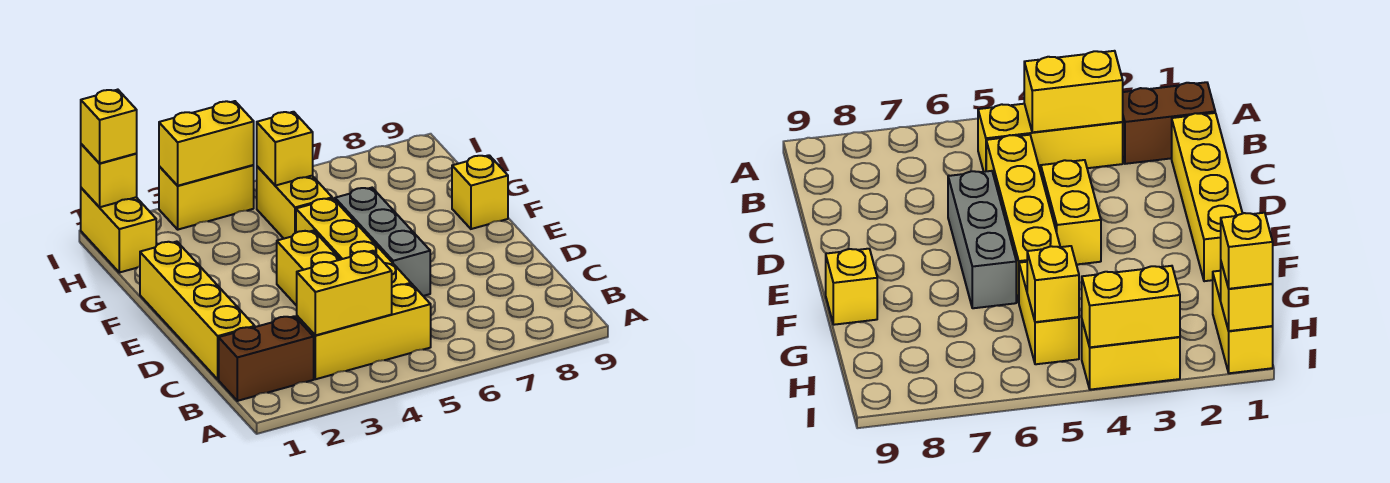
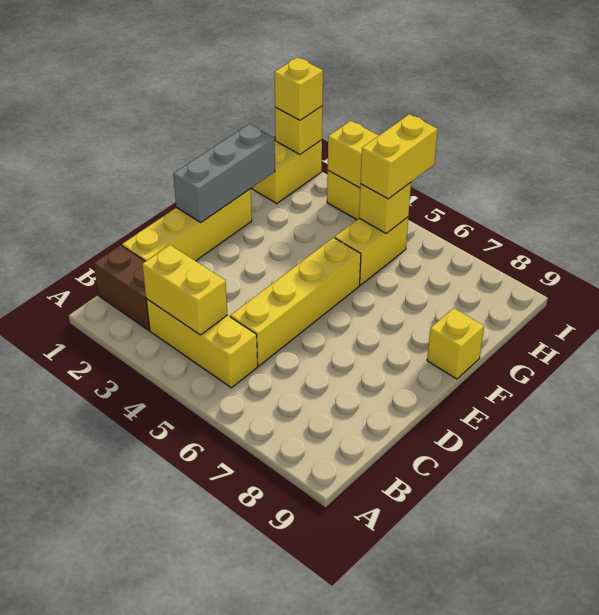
yellow brick D4:E4 level 1 -> yellow brick H5:I5 level 3
grey brick D6:F6 level 1 -> grey brick E1:G1 level 2

